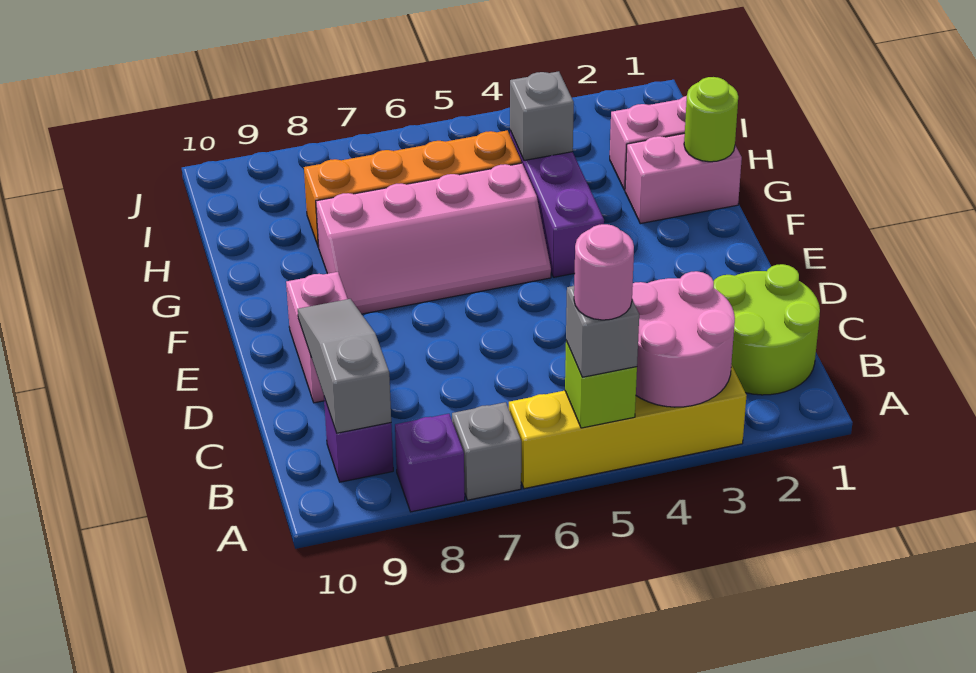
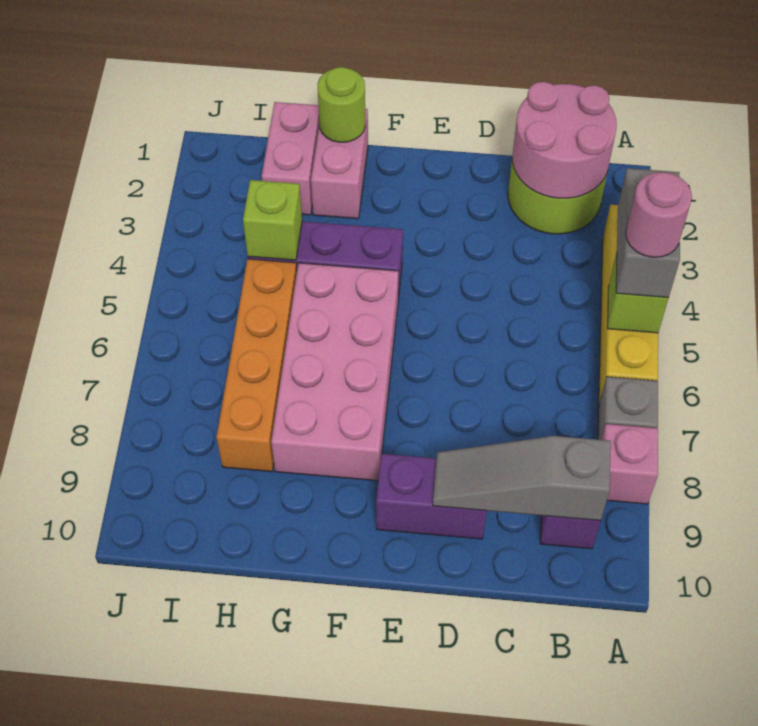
pink round brick A3:B4 level 2 -> pink round brick B1:C2 level 2
grey brick A5 level 3 -> grey brick A4:A5 level 3
purple brick A8 level 1 -> pink brick A8 level 1
pink brick D9:E9 level 1 -> purple brick D9:E9 level 1
pink slope F5:G8 level 1 top G -> pink brick F5:G8 level 1
grey brick H4 level 2 -> lime brick H4 level 2

